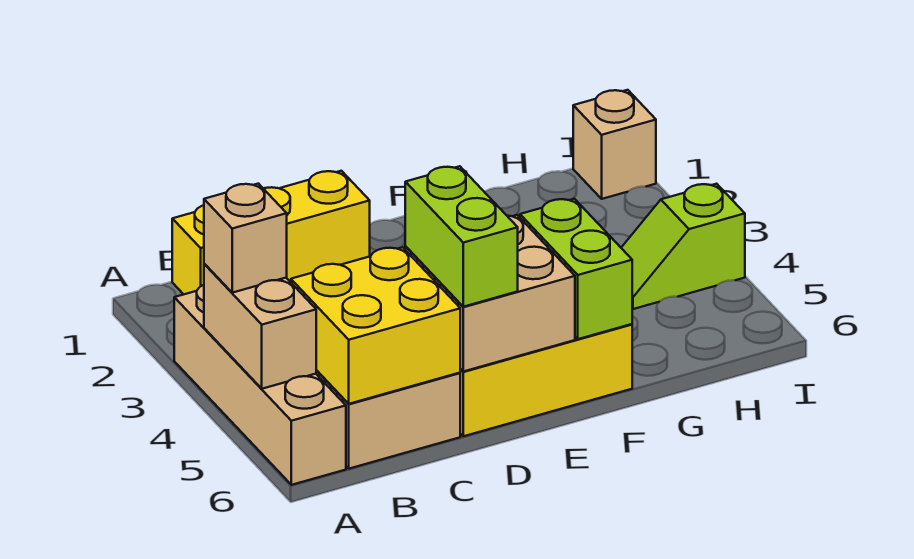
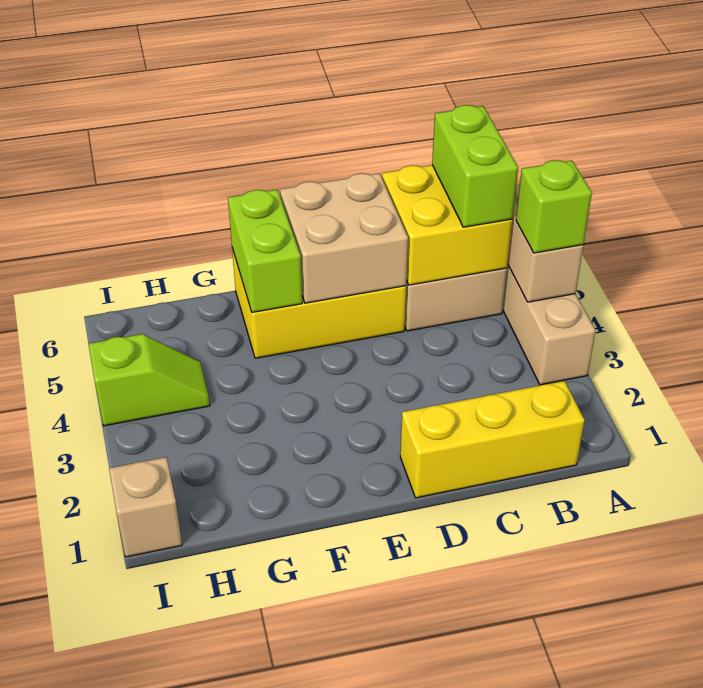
tan brick A4 level 3 -> lime brick A4 level 3
lime brick D5:D6 level 3 -> lime brick B5:B6 level 3

